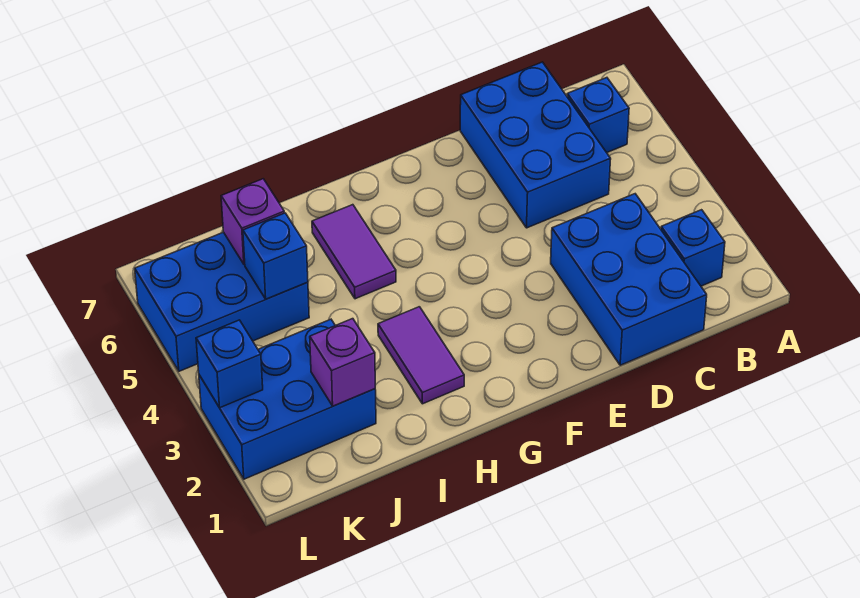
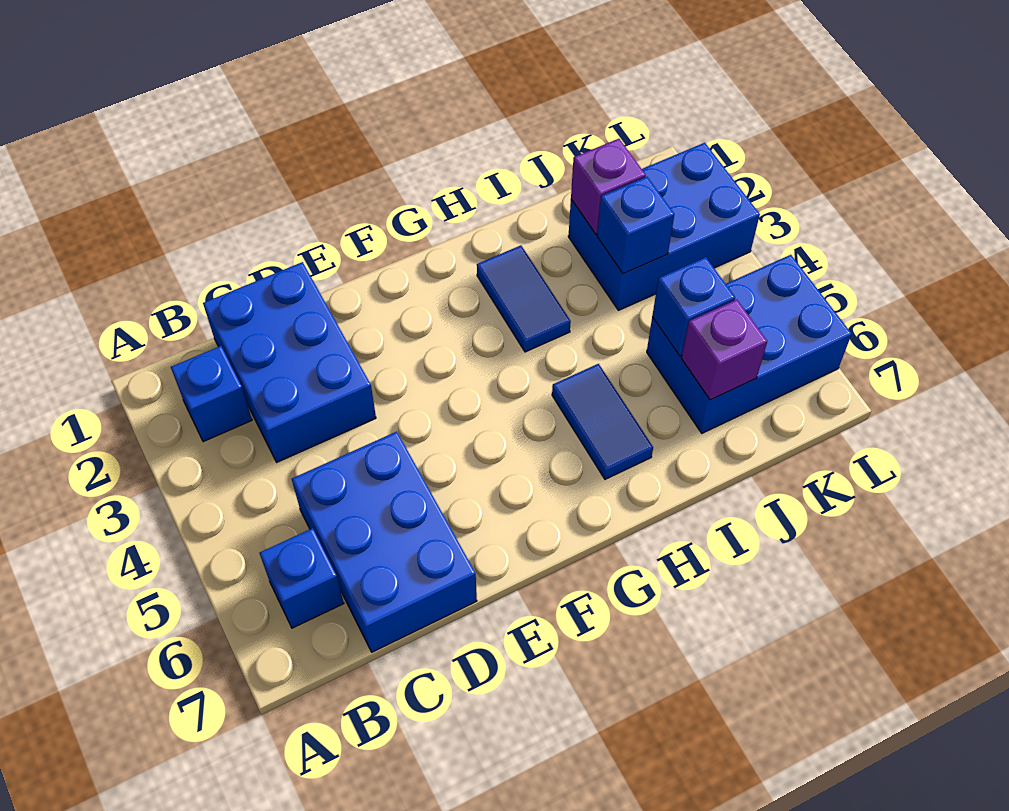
purple tile H2:H3 level 1 -> blue tile H2:H3 level 1
purple tile H5:H6 level 1 -> blue tile H5:H6 level 1
blue brick L3 level 2 -> blue brick J3 level 2

